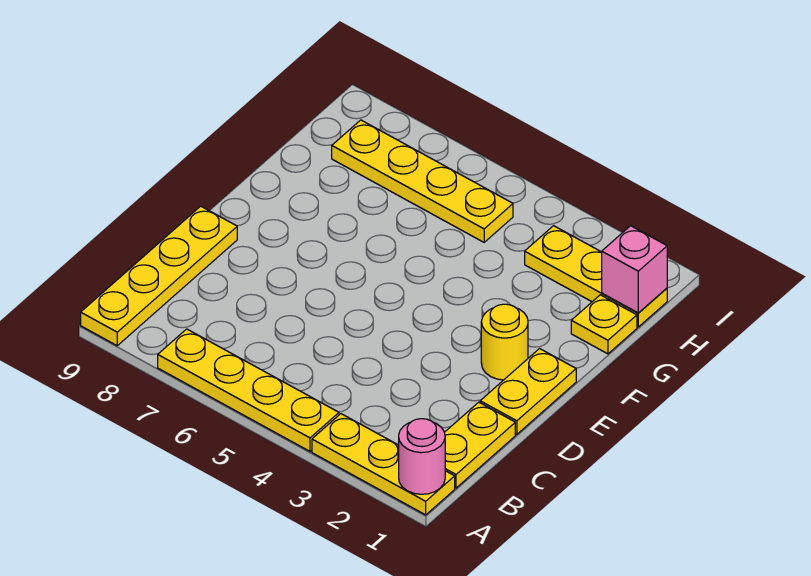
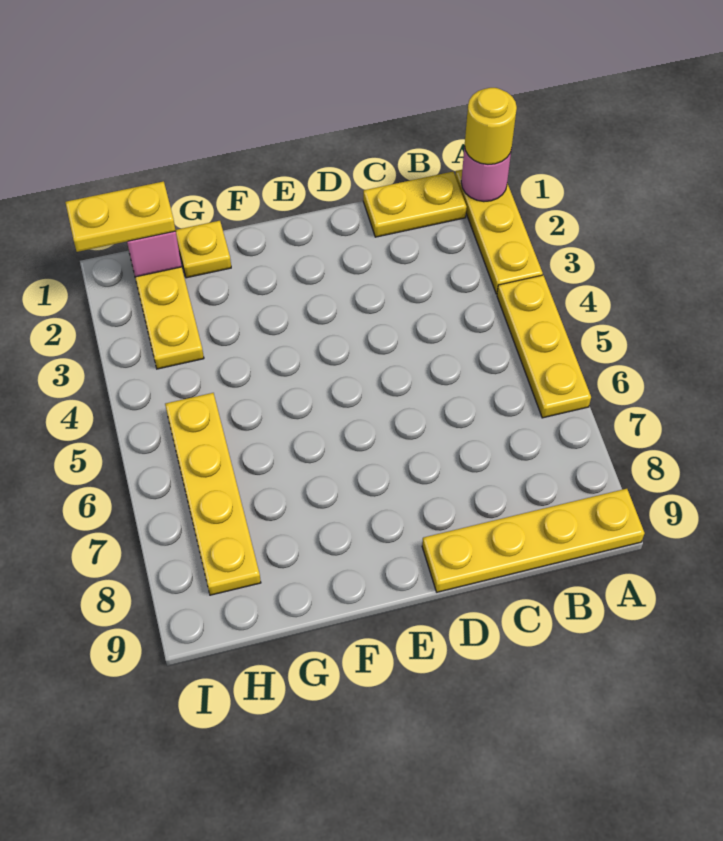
yellow plate A4:A7 level 1 -> yellow plate A4:A6 level 1
yellow plate D1:E1 level 1 -> yellow plate H1:I1 level 3
yellow round brick E2 level 1 -> yellow round brick A1 level 3

